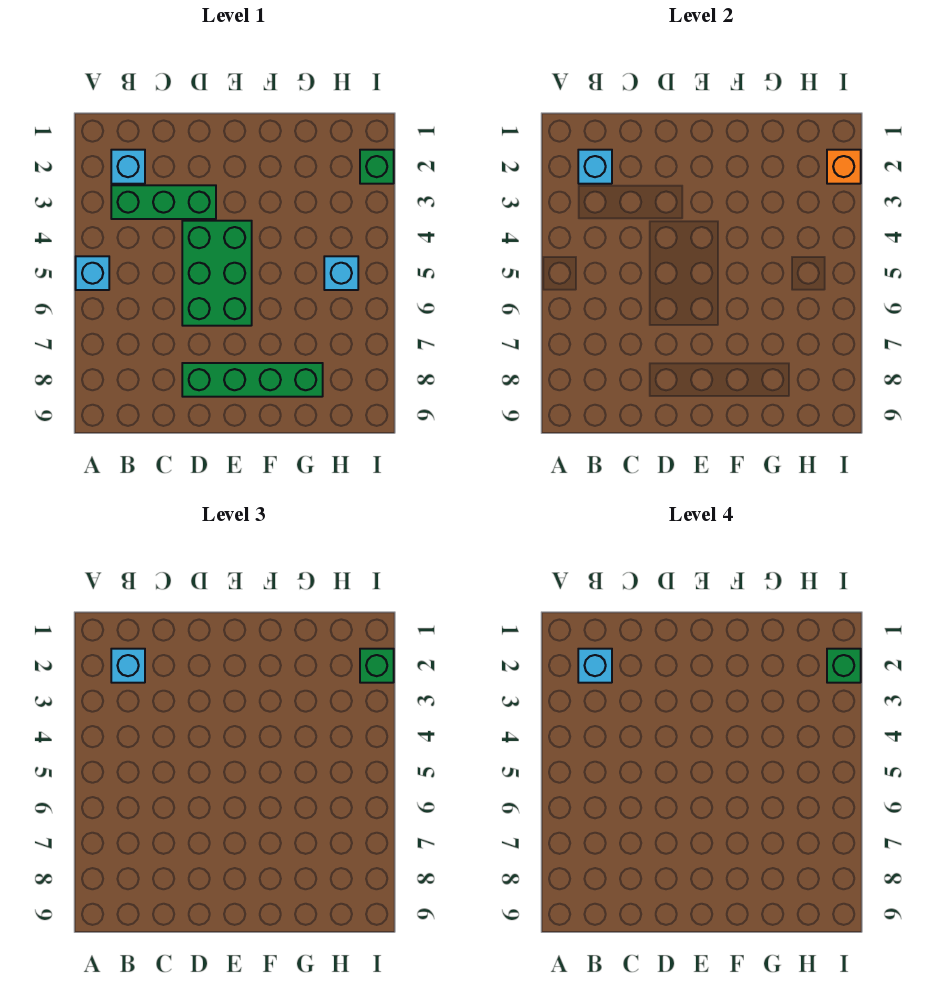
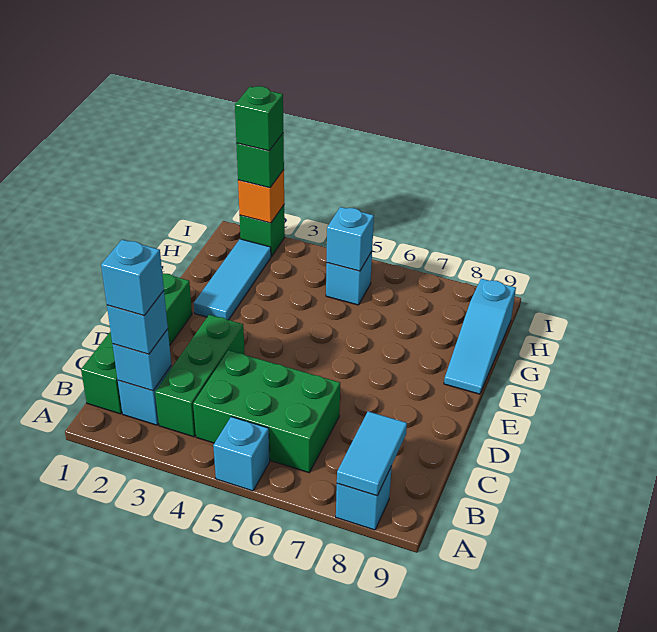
none -> cyan brick A8 level 1
none -> cyan tile A8:B8 level 2
green brick D4:E6 level 1 -> green brick B4:C6 level 1
green brick D8:G8 level 1 -> green brick B1:E1 level 1
none -> cyan tile F2:H2 level 1
none -> cyan slope F9:H9 level 1 top H
none -> cyan brick H5 level 2

